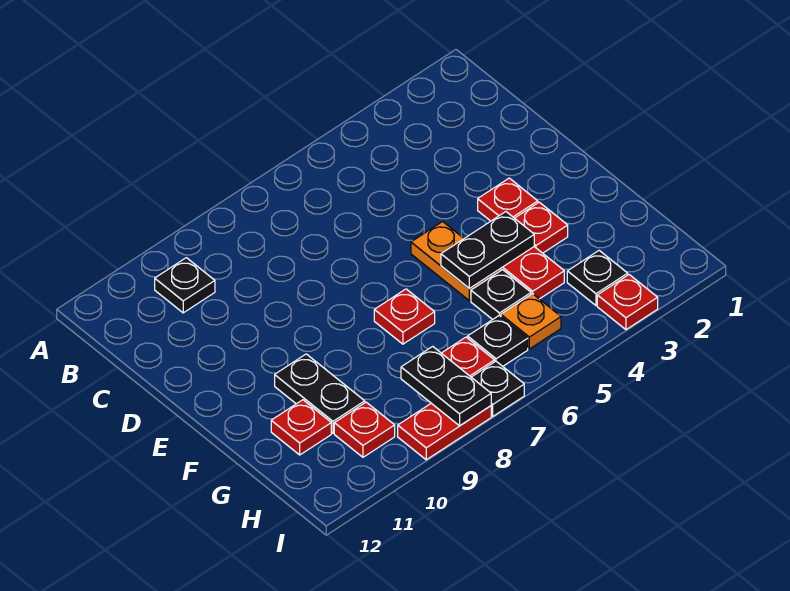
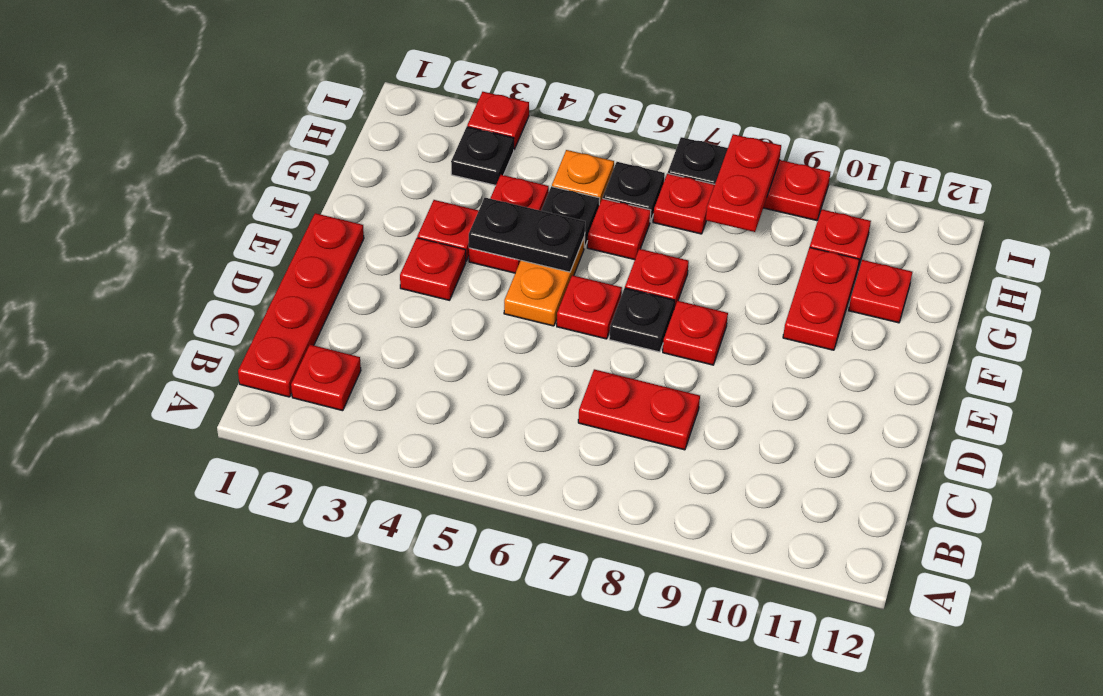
none -> red plate B1:E1 level 1
none -> red plate B2 level 1
black plate B10 level 1 -> black plate E7 level 1
none -> red plate C7:C8 level 1
none -> red plate E6 level 1
none -> red plate E8 level 1
black plate F10:G10 level 1 -> red plate F10:G10 level 1
none -> red plate G6 level 1
black plate H8:I8 level 2 -> red plate H8:I8 level 2

